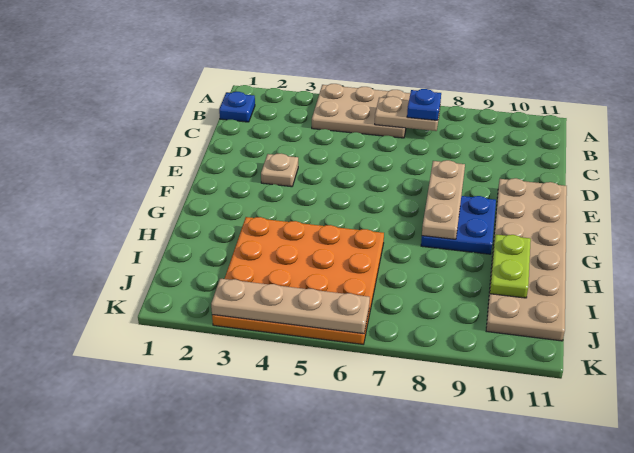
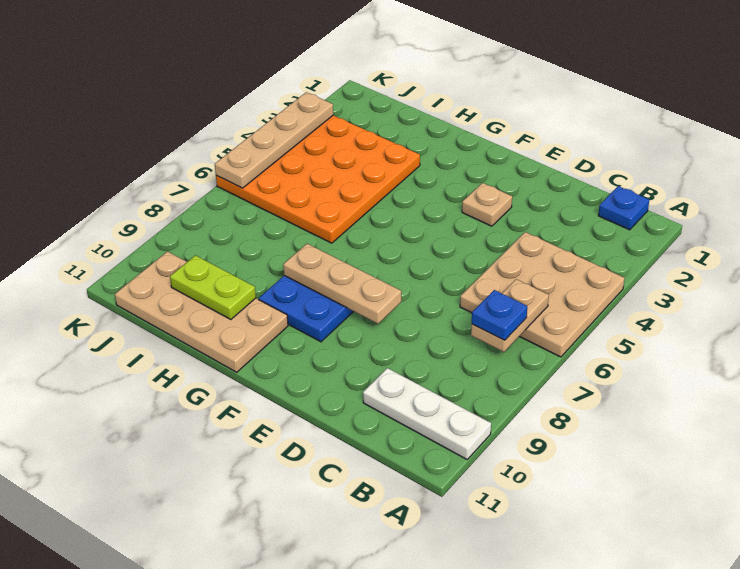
tan plate A4:B6 level 1 -> tan plate A4:C6 level 1
none -> white plate A10:C10 level 1
tan plate E10:J11 level 1 -> tan plate G10:J11 level 1

